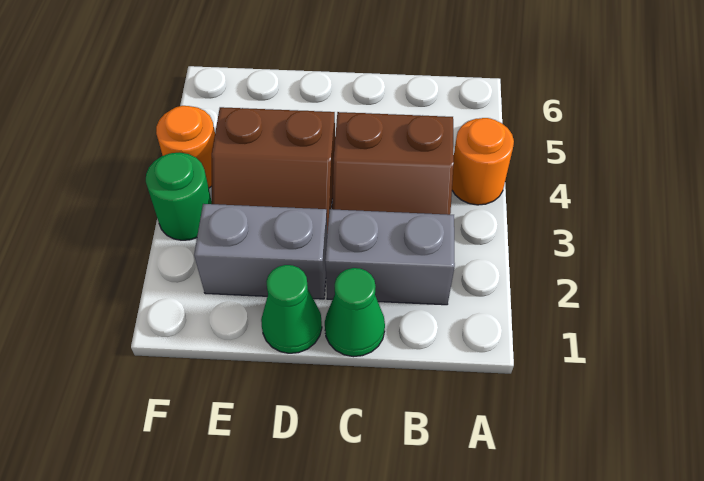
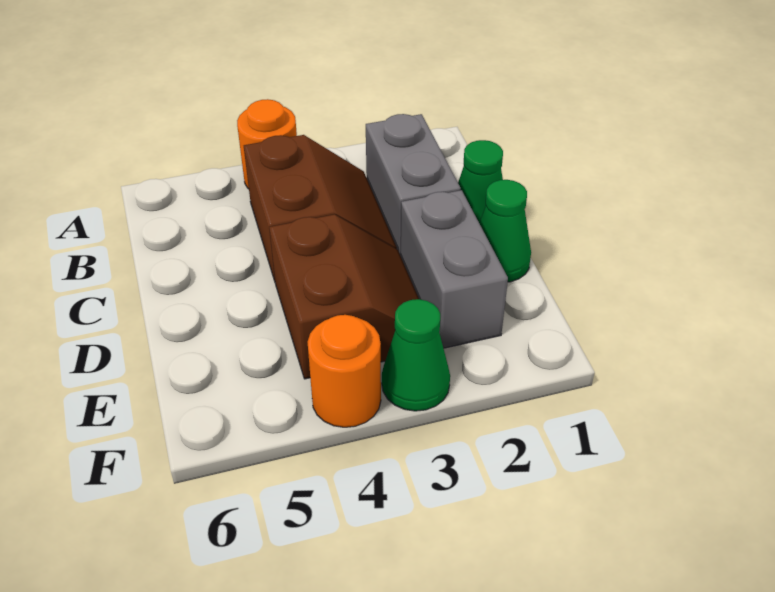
green round brick F3 level 1 -> green cone F3 level 1

